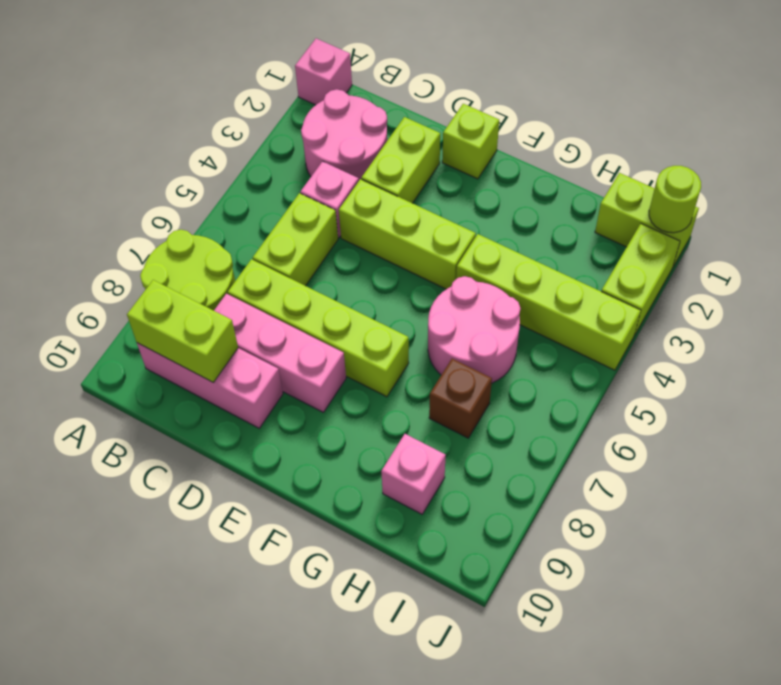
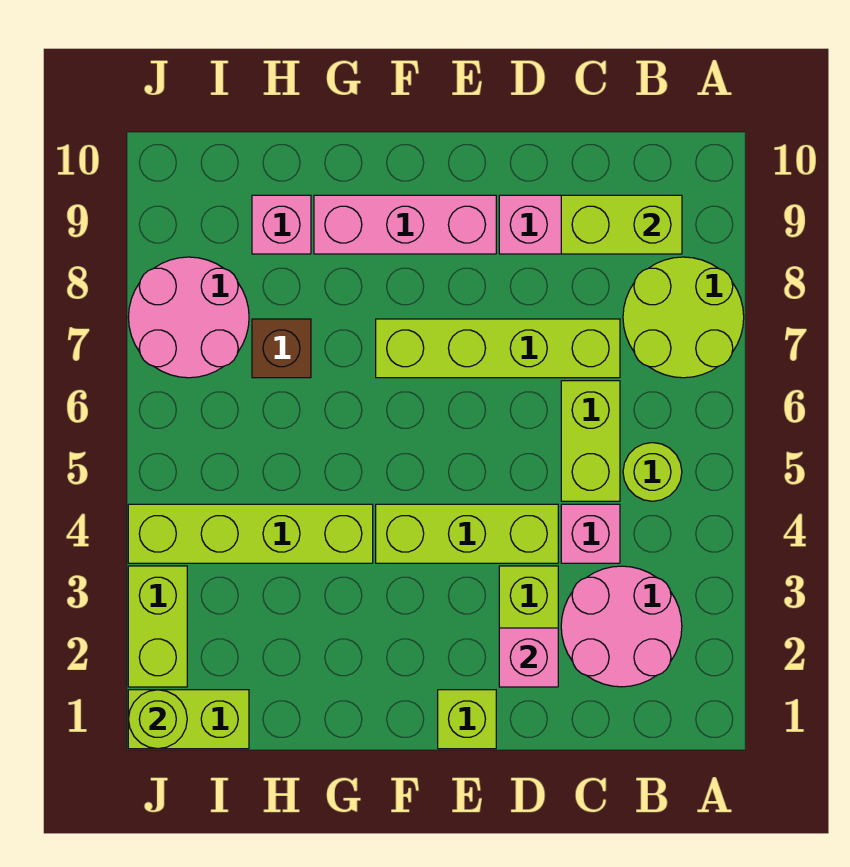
pink brick A1 level 1 -> pink brick D2 level 2
none -> lime round brick B5 level 1
pink brick C8:E8 level 1 -> pink brick E9:G9 level 1
pink round brick G5:H6 level 1 -> pink round brick I7:J8 level 1

